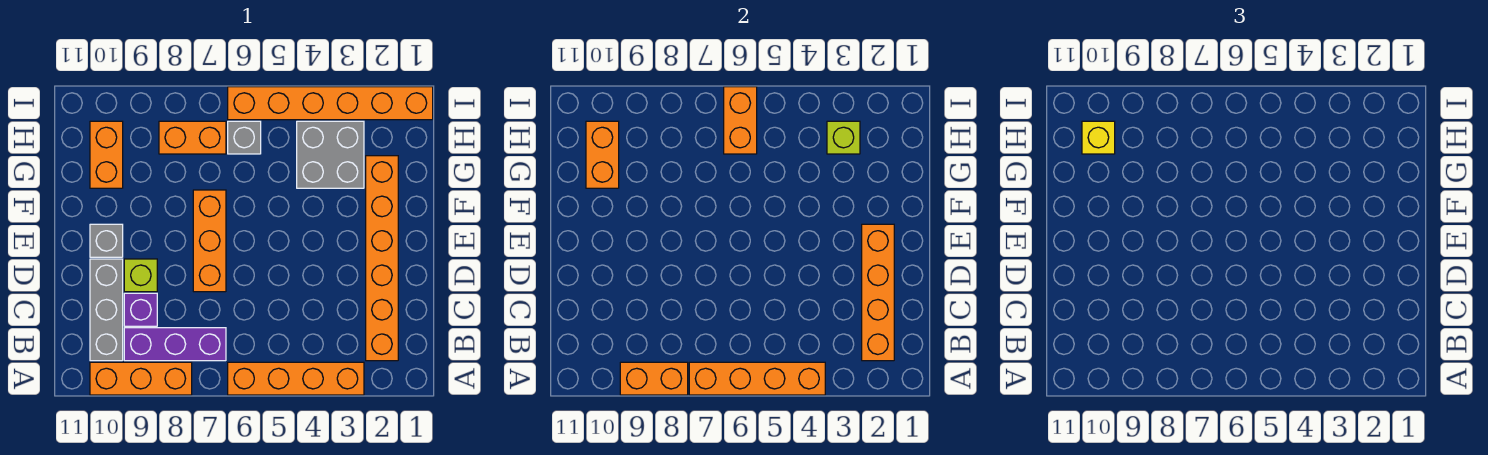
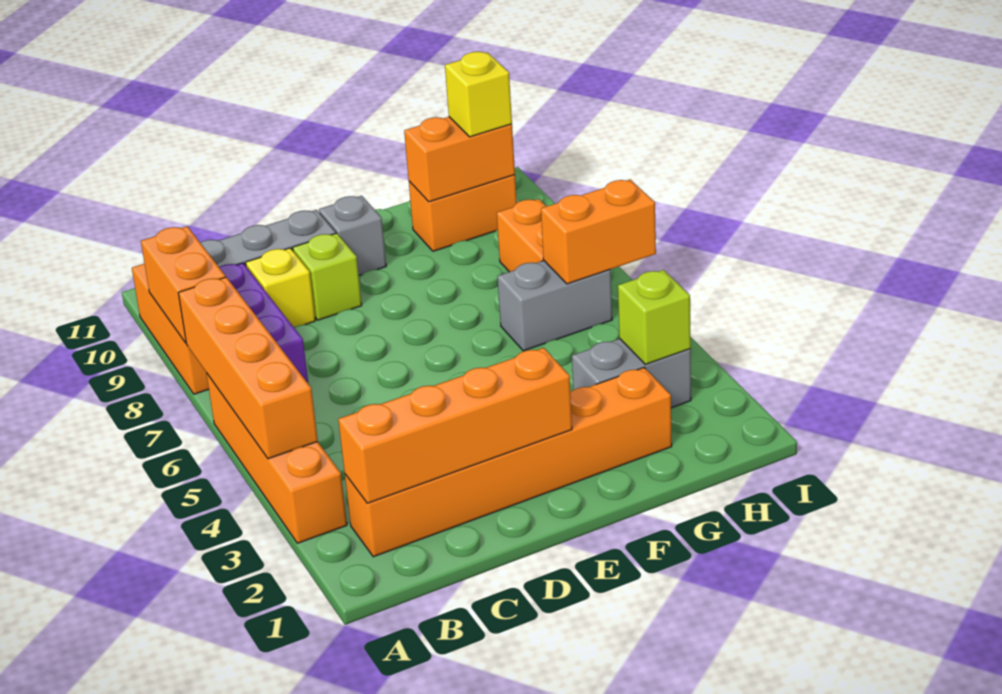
purple brick C9 level 1 -> yellow brick C9 level 1
orange brick D7:F7 level 1 -> none
grey brick G3:H4 level 1 -> grey brick G3:H3 level 1
grey brick H6 level 1 -> grey brick G6:H6 level 1
orange brick I1:I6 level 1 -> none

